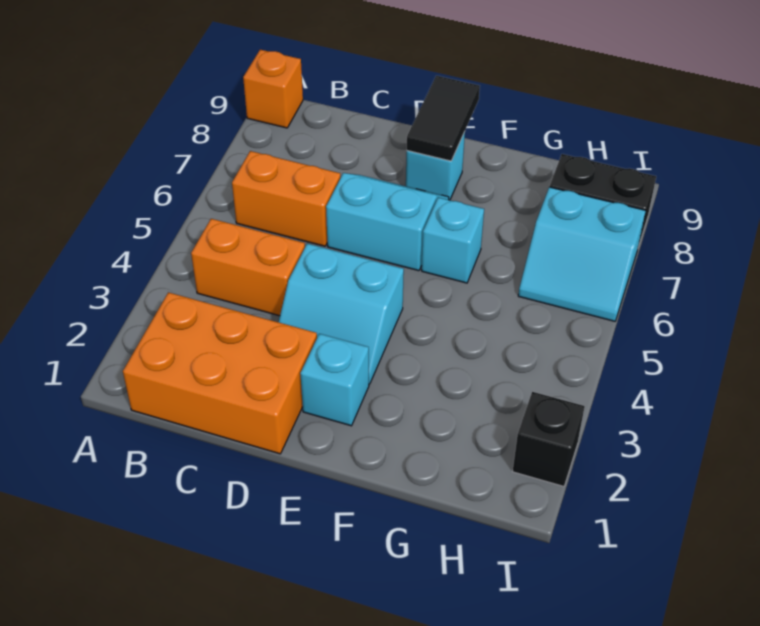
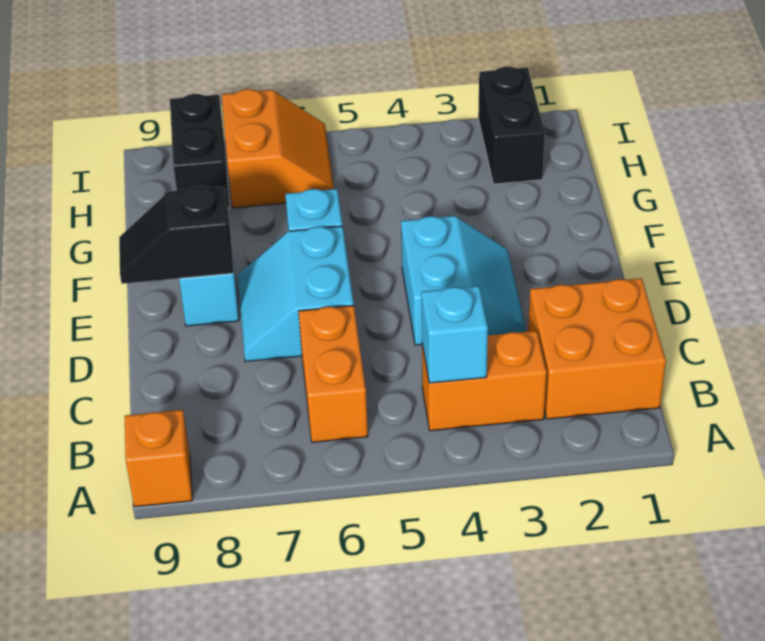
orange brick B1:D2 level 1 -> orange brick B1:C2 level 1
orange brick B4:C4 level 1 -> orange brick B3:B4 level 1
cyan brick E2 level 1 -> cyan brick B4 level 2
black tile E8:E9 level 2 -> black slope E8:E9 level 2 top 8
cyan slope H6:I7 level 1 top 7 -> orange slope H6:I7 level 1 top 7
black brick I2 level 1 -> black brick H2:I2 level 1

